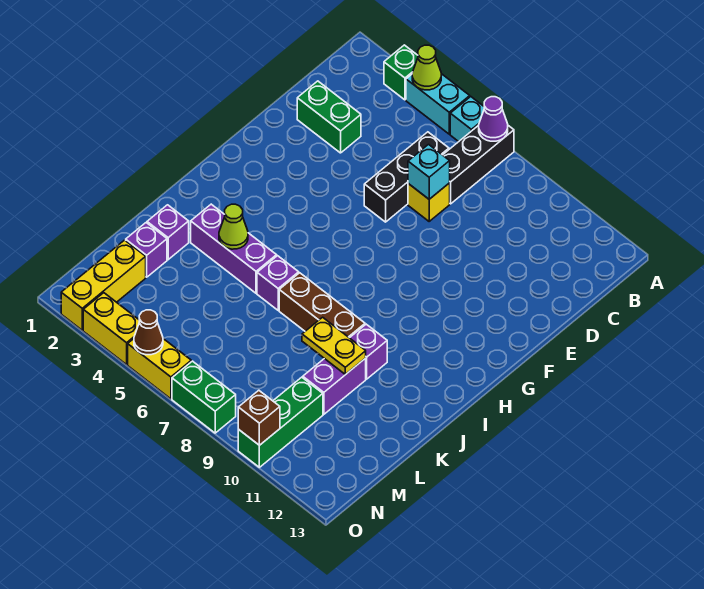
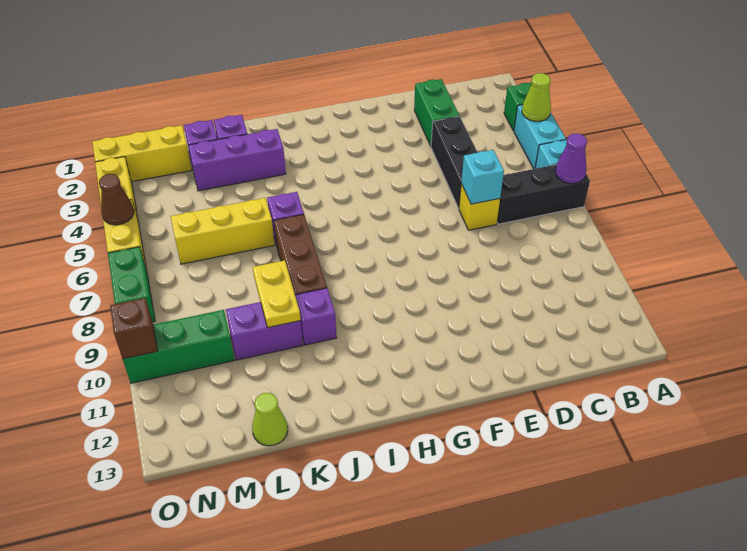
black brick C6:E6 level 1 -> black brick D4:D6 level 1
purple brick J3:J5 level 1 -> purple brick J3:L3 level 1
lime cone J4 level 2 -> lime cone L13 level 1
none -> yellow brick K6:M6 level 1

